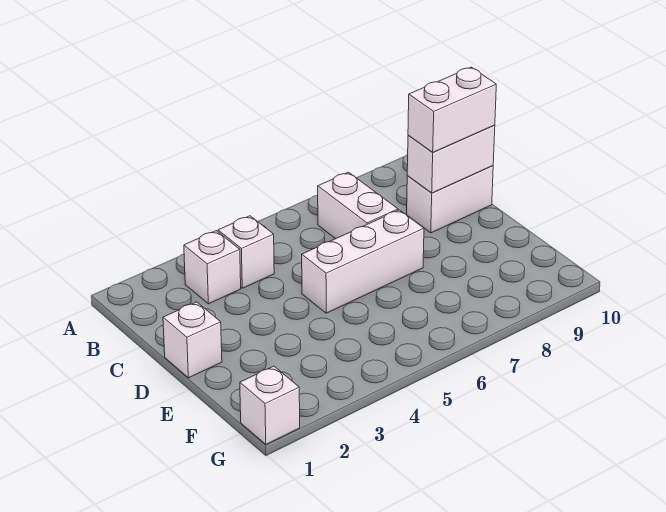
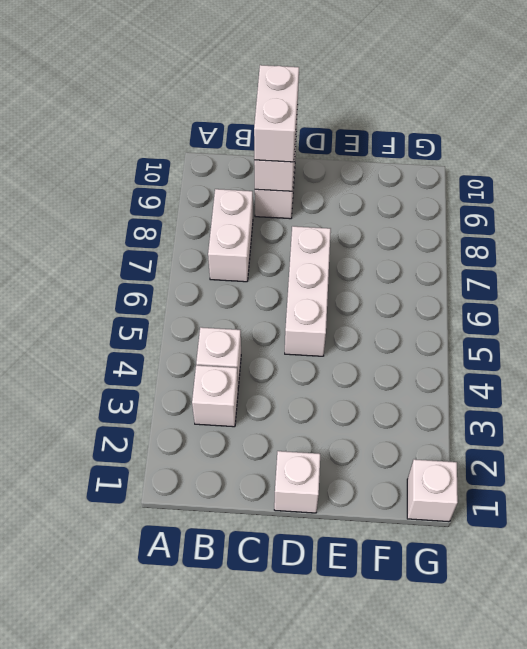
white brick B7:C7 level 1 -> white brick B7:B8 level 1

